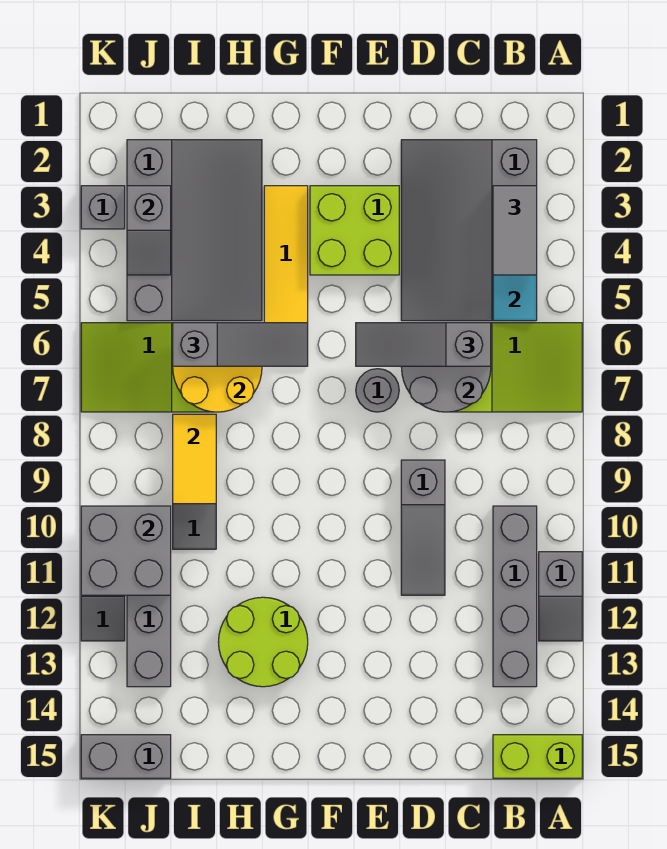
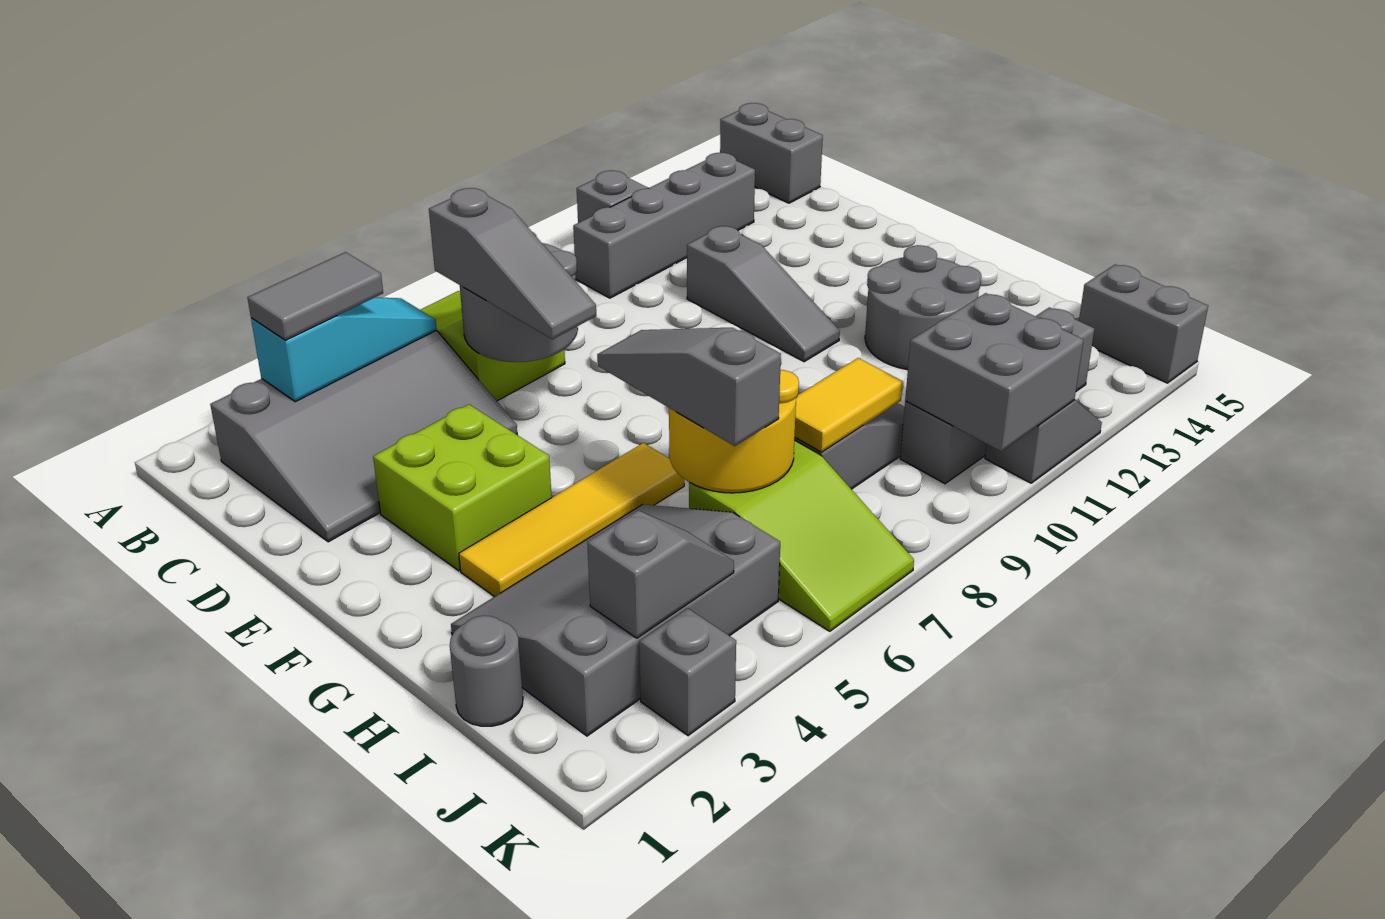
lime brick A15:B15 level 1 -> grey brick A15:B15 level 1
grey slope D9:D11 level 1 top 9 -> grey slope D11:F11 level 1 top D
grey round brick E7 level 1 -> grey round brick I1 level 1
lime round brick G12:H13 level 1 -> grey round brick G12:H13 level 1

